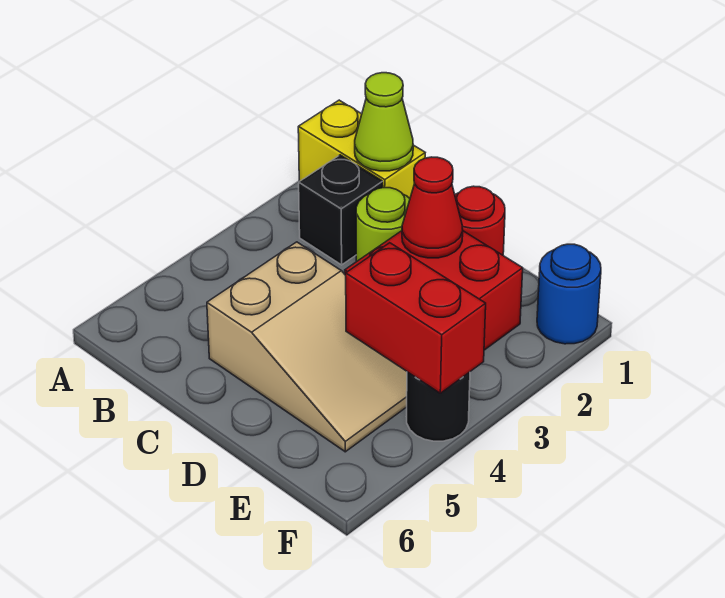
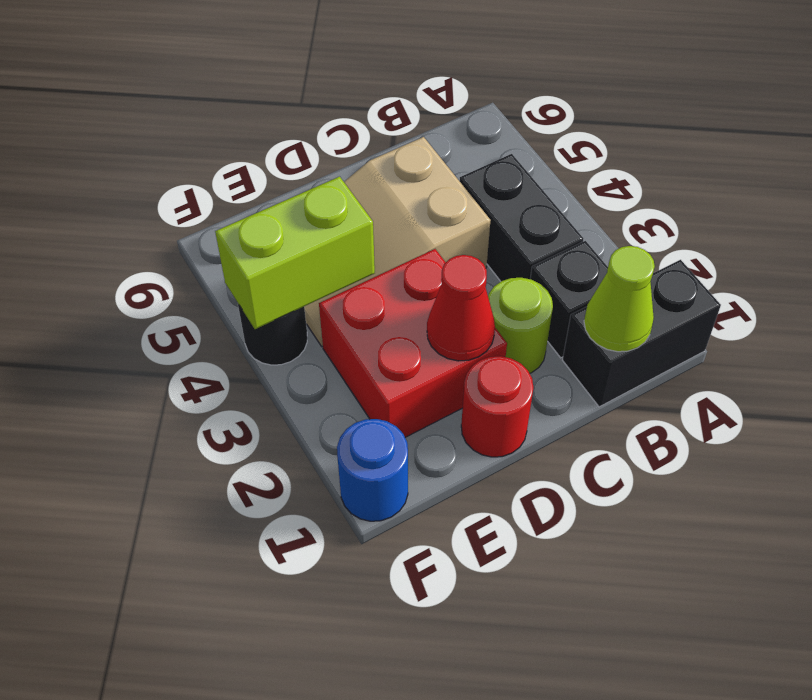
yellow brick A1:B1 level 1 -> black brick A1:B1 level 1
none -> black brick B3:B4 level 1
red brick E4:F4 level 2 -> lime brick E4:F4 level 2

